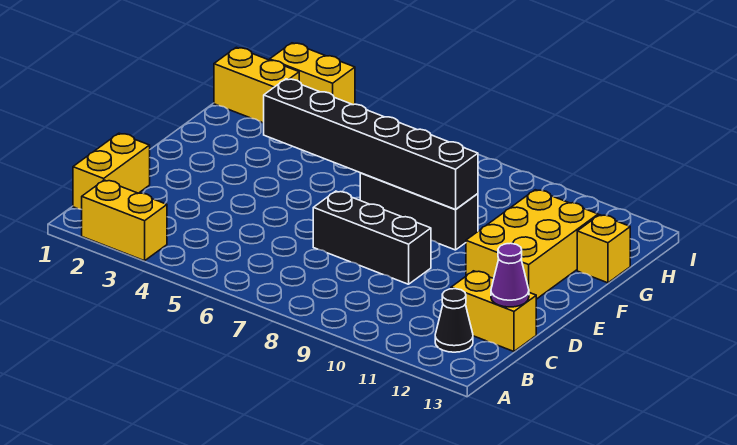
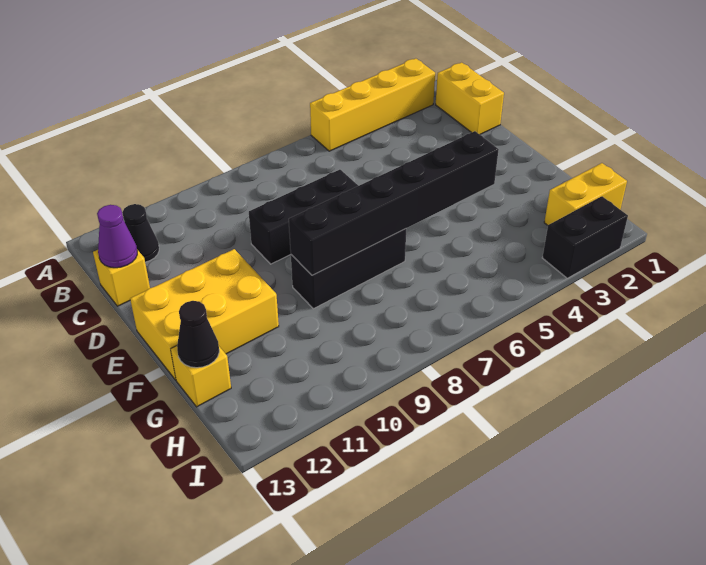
yellow brick A2:A3 level 1 -> yellow brick A2:A5 level 1
yellow brick C12:C13 level 1 -> yellow brick C13 level 1
yellow brick E11:G12 level 1 -> yellow brick E11:F13 level 1
none -> black cone G13 level 2
yellow brick I2:I3 level 1 -> black brick I2:I3 level 1

